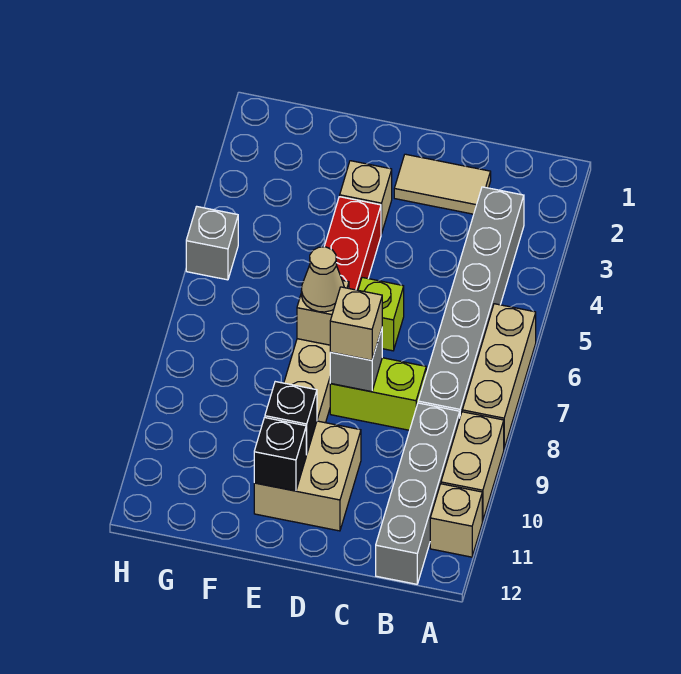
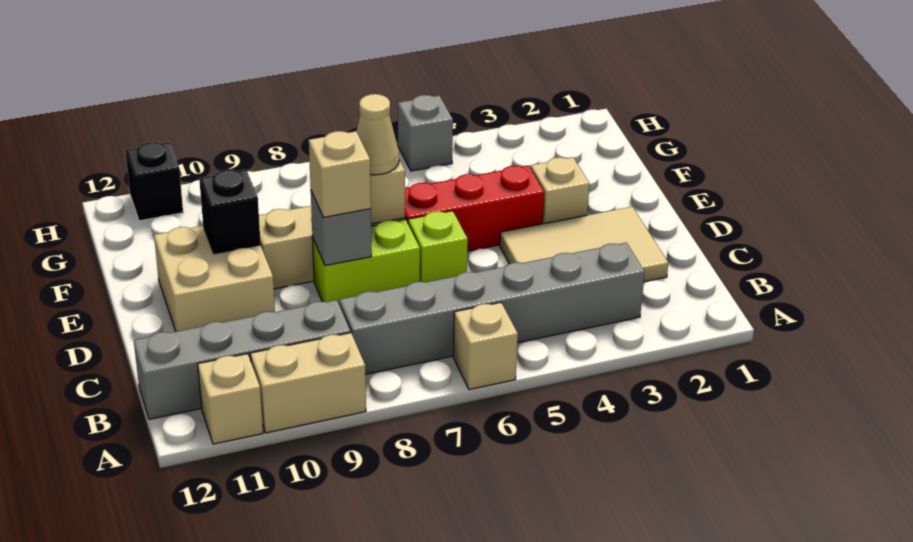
tan brick A6:A8 level 1 -> tan brick A6 level 1
tan tile C2:D2 level 1 -> tan tile C2:D4 level 1
lime brick C8:D8 level 1 -> lime brick D7:D8 level 1
black brick E11 level 2 -> black brick H11 level 1

